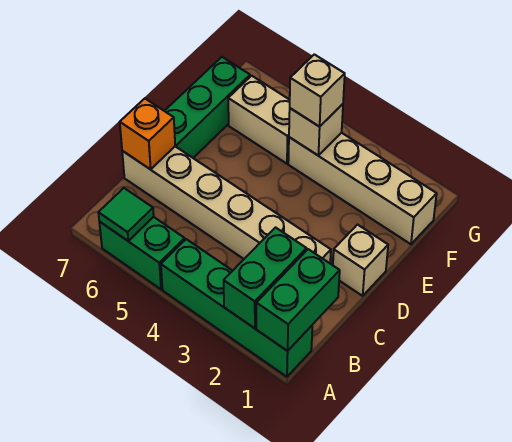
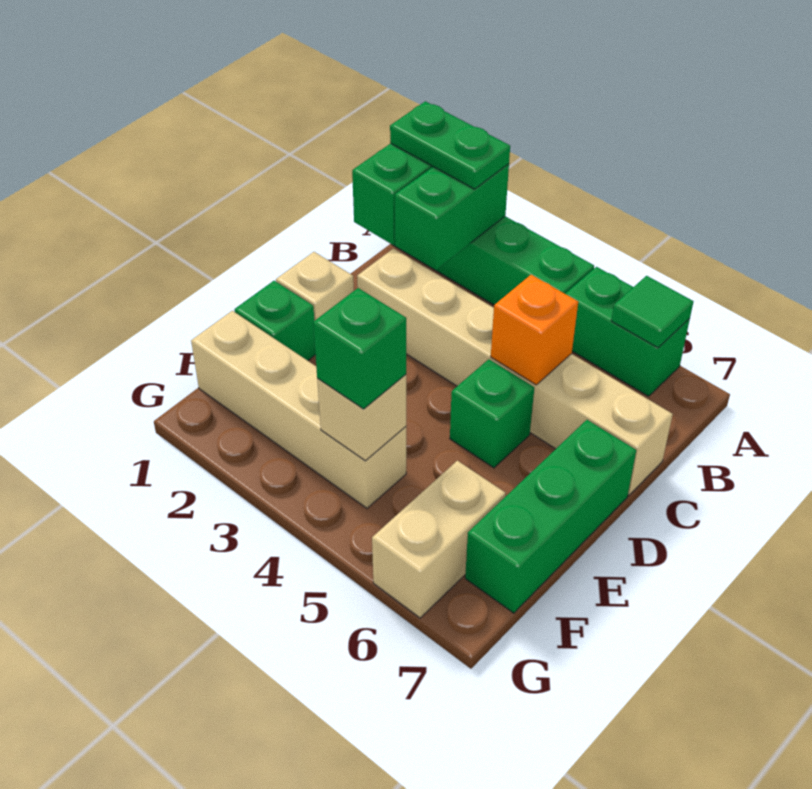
none -> green plate A1:A2 level 3
orange brick C7 level 2 -> orange brick C5 level 2
none -> green brick D5 level 1
none -> green brick E1 level 1
tan brick F4 level 3 -> green brick F4 level 3
tan brick F5:F6 level 1 -> tan brick F6:G6 level 1

